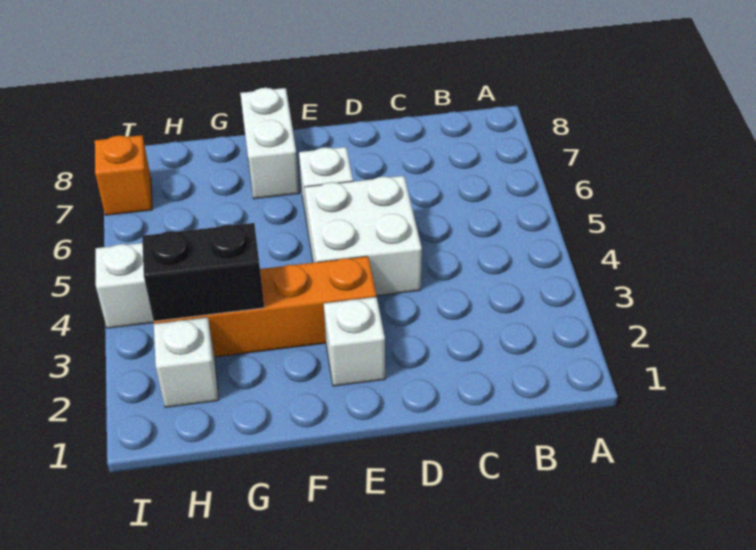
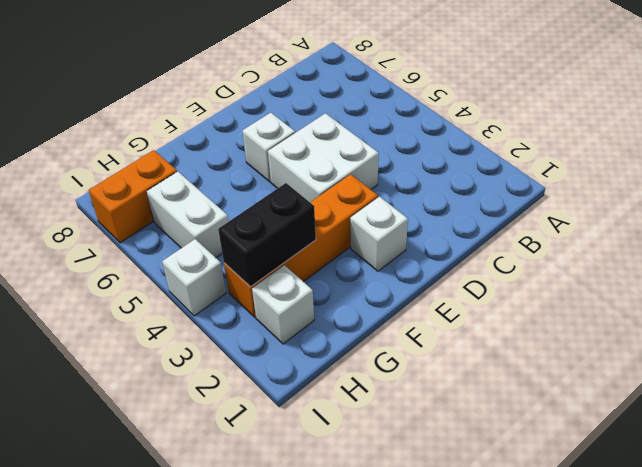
white brick F7:F8 level 1 -> white brick H5:H6 level 1
orange brick I7 level 1 -> orange brick H7:I7 level 1

